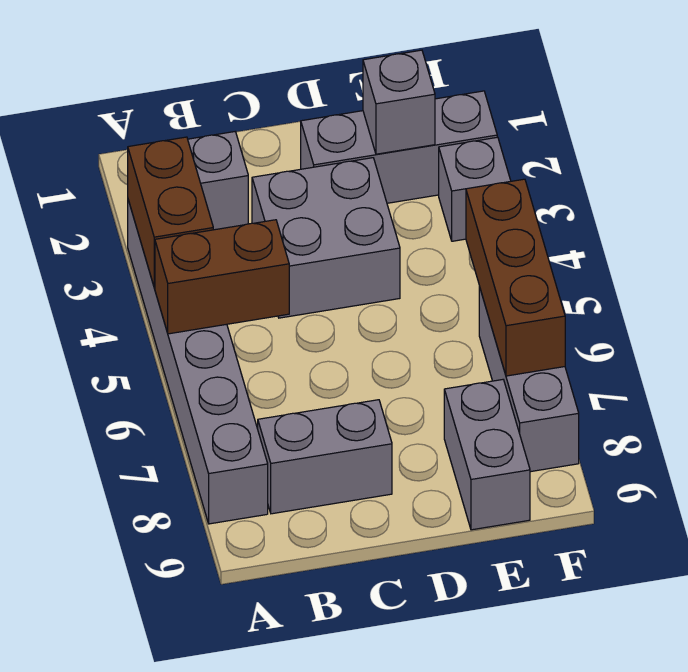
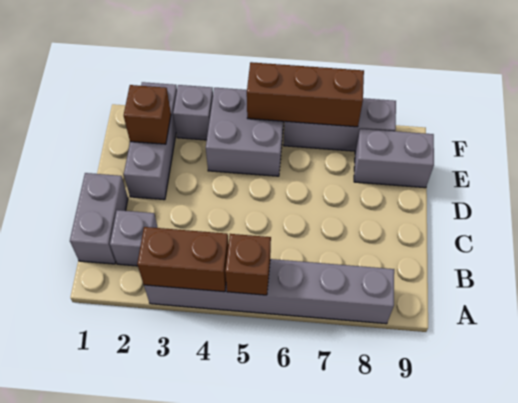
brown brick A5:B5 level 2 -> brown brick A5 level 2
grey brick B8:C8 level 1 -> grey brick B1:C1 level 1
grey brick C3:D4 level 1 -> grey brick E4:F5 level 1
grey brick E2 level 2 -> brown brick E2 level 2

